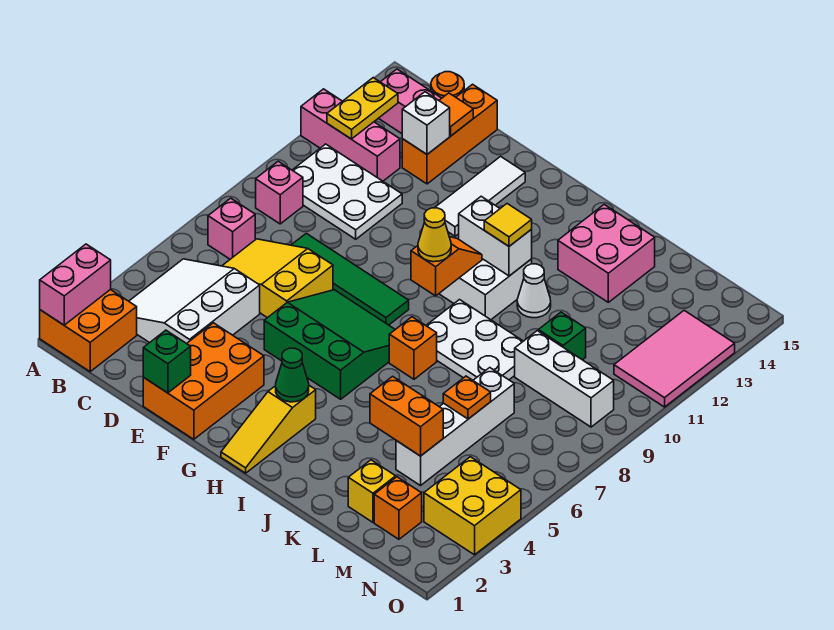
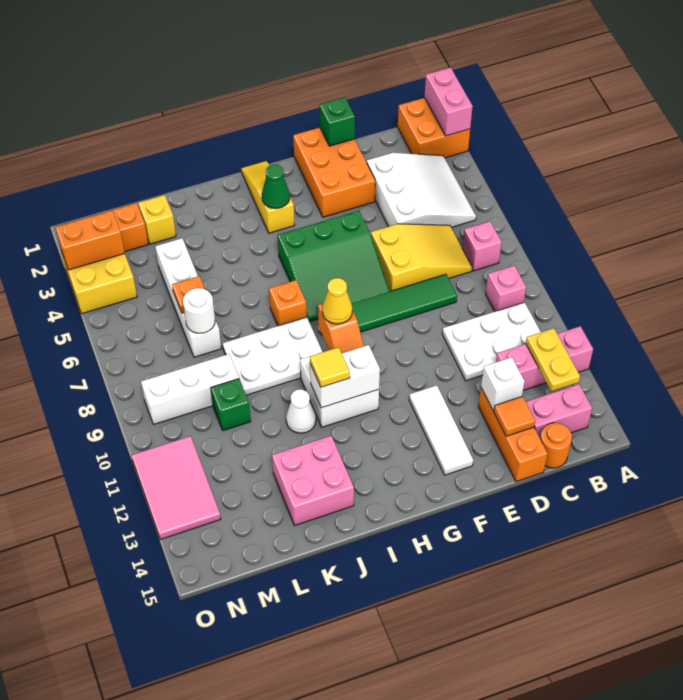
orange brick K4:L4 level 2 -> orange brick N3:O3 level 2
none -> white round brick L7 level 2

